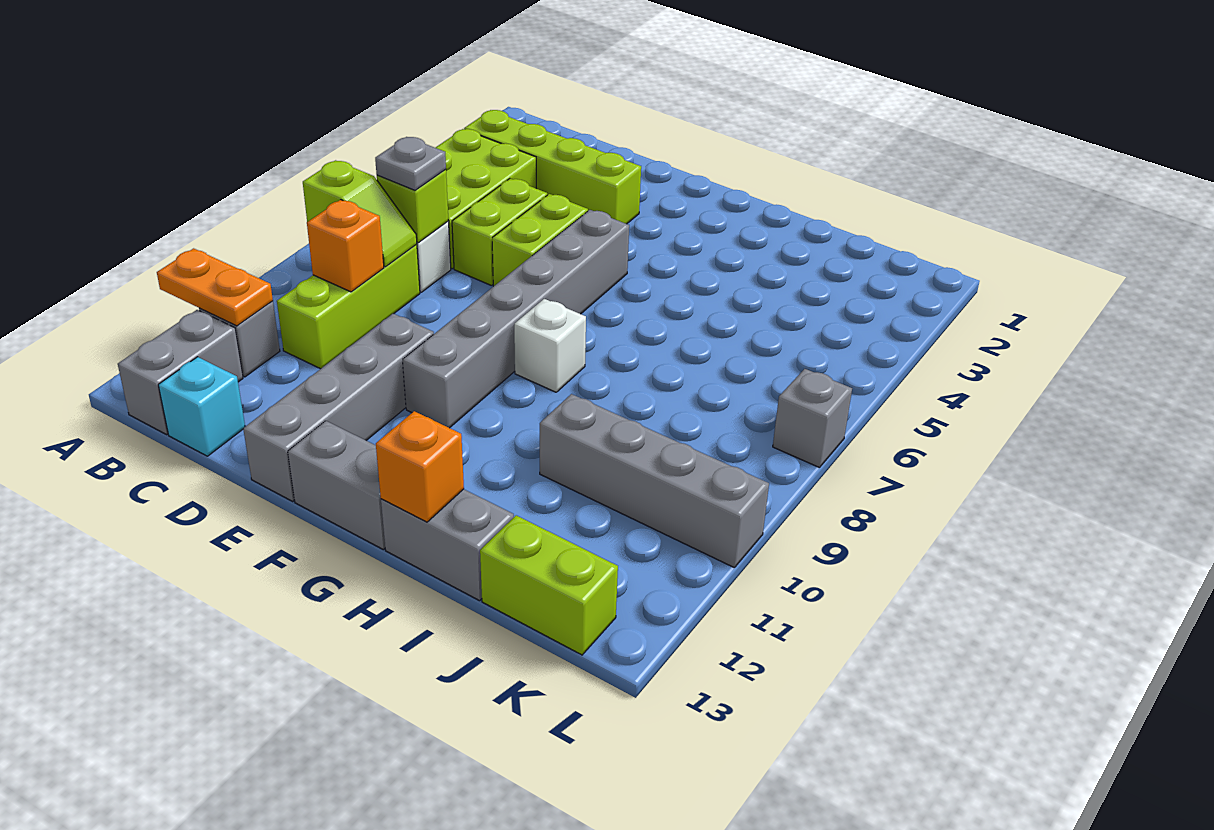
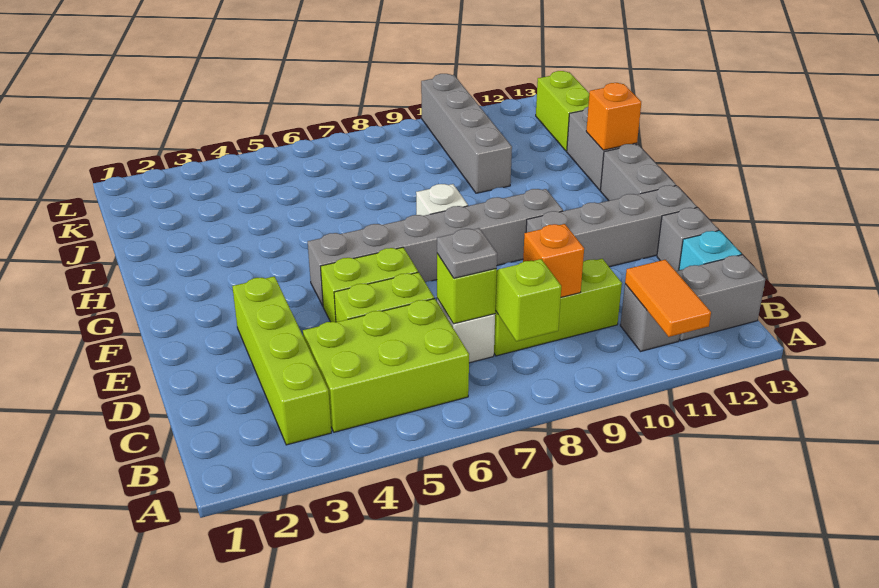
orange plate A11:B11 level 2 -> orange tile A11:B11 level 2
grey brick L7 level 1 -> grey brick D13 level 1

